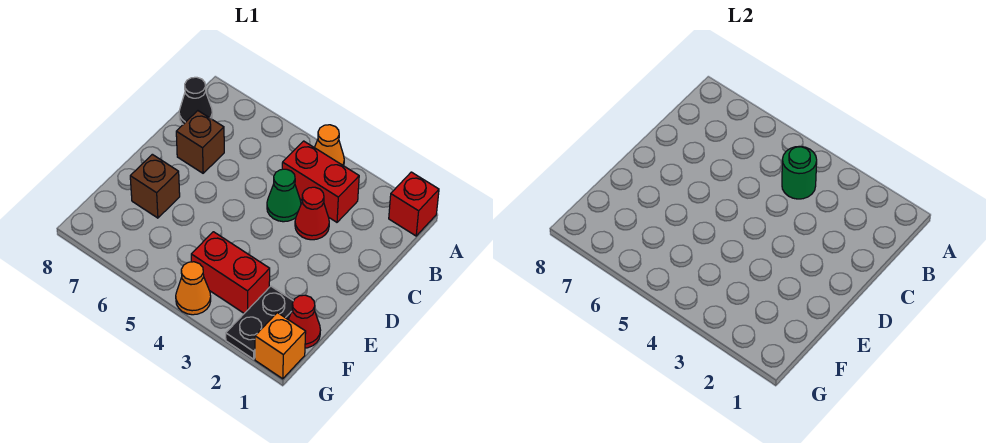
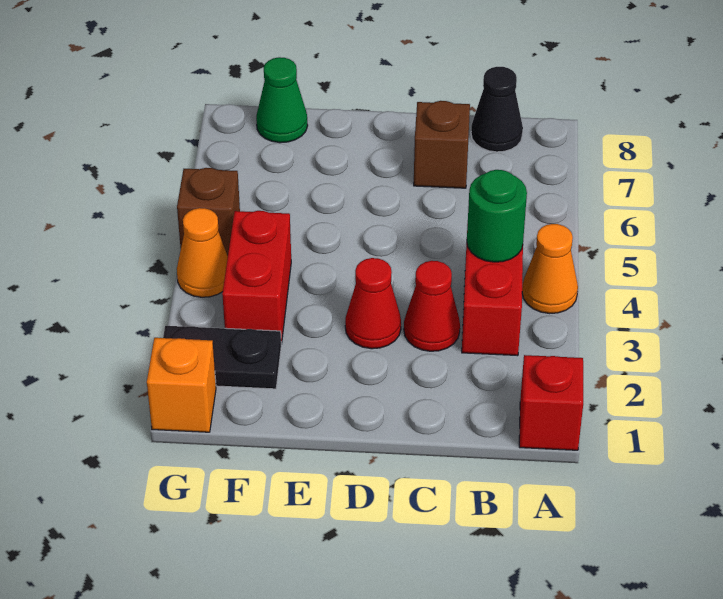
green cone C4 level 1 -> green cone F8 level 1
brown brick E7 level 1 -> brown brick G5 level 1
red cone F1 level 1 -> red cone D3 level 1

